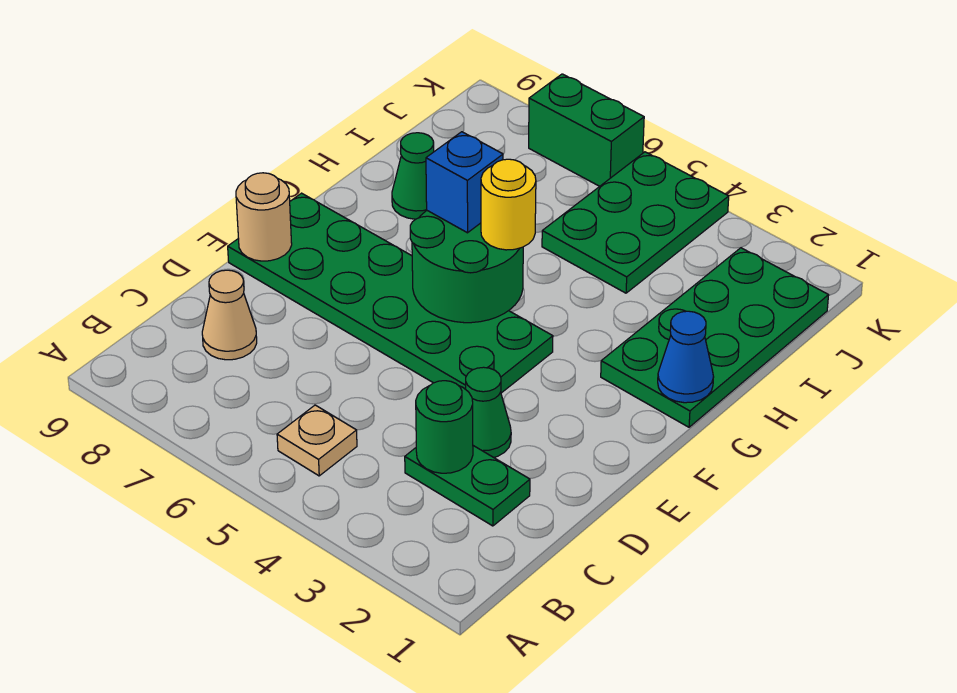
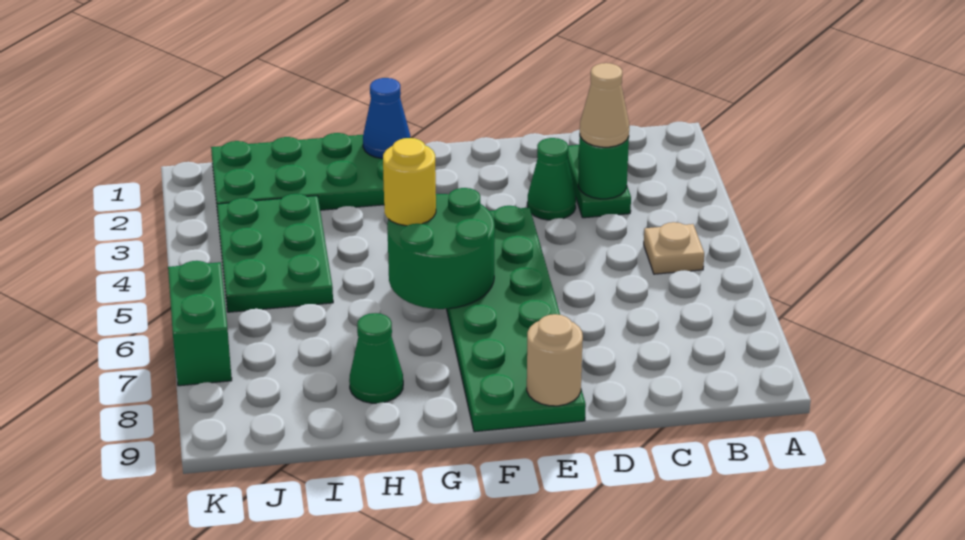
tan cone C8 level 1 -> tan cone C3 level 3
blue brick G6 level 3 -> none
green plate I4:K5 level 1 -> green plate I3:J5 level 1

